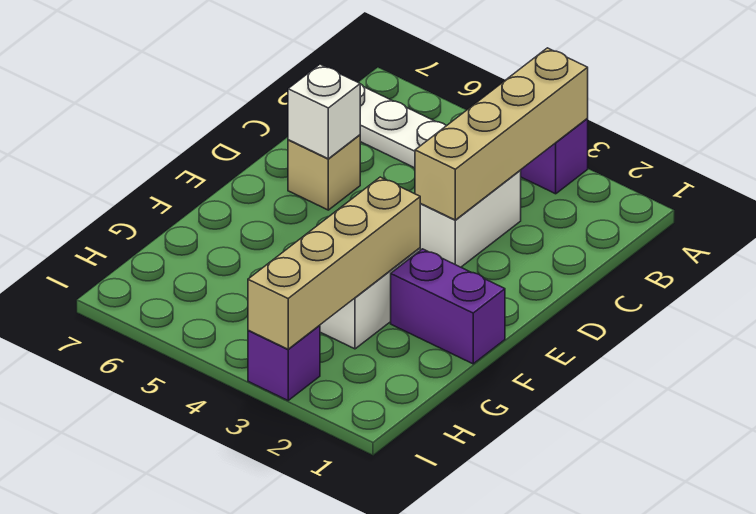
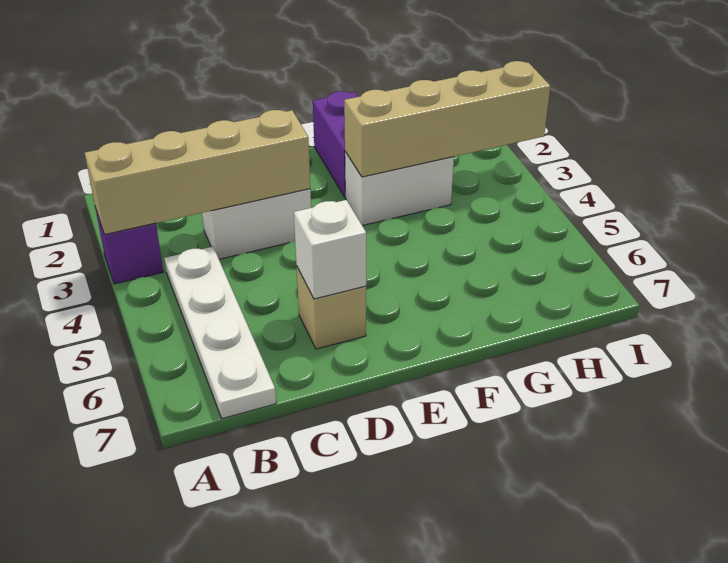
purple brick I3 level 1 -> none

